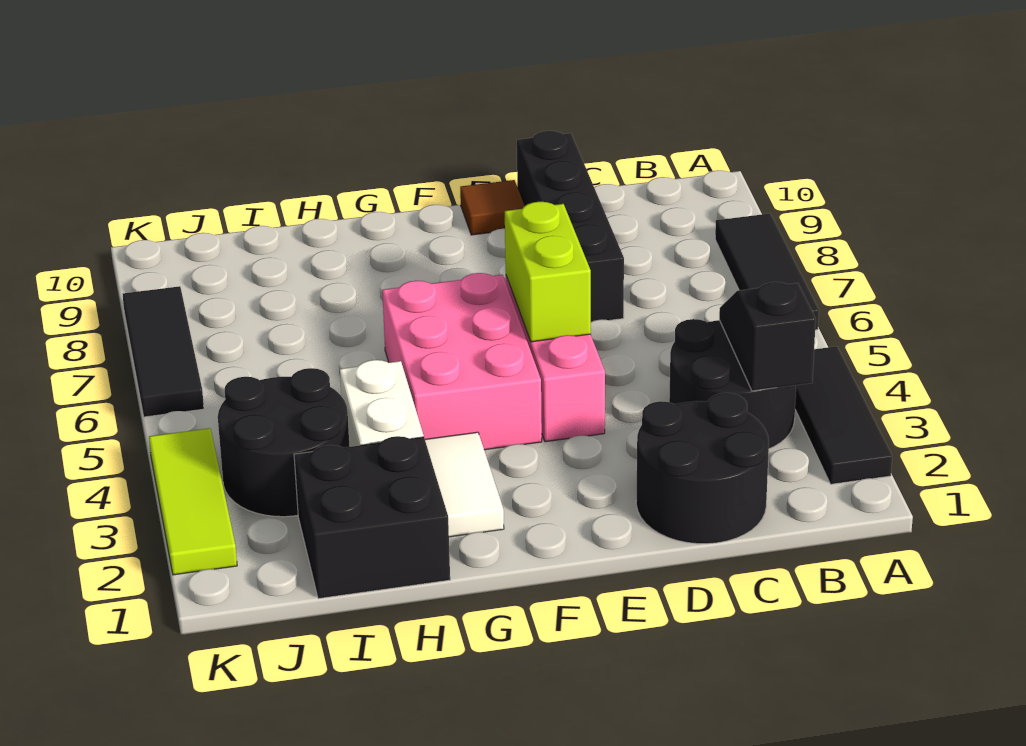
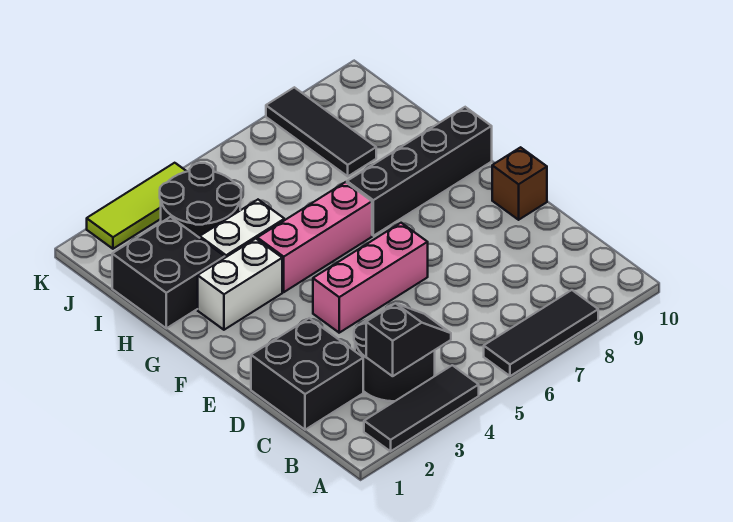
black round brick C1:D2 level 1 -> black brick C1:D2 level 1
black brick D7:D10 level 1 -> black brick G7:G10 level 1
lime brick E5:E6 level 2 -> none
brown tile E10 level 1 -> brown brick E10 level 1
pink brick F4:G6 level 1 -> pink brick G4:G6 level 1
white tile G2:G3 level 1 -> white brick G2:G3 level 1
black tile K6:K8 level 1 -> black tile I8:K8 level 1

